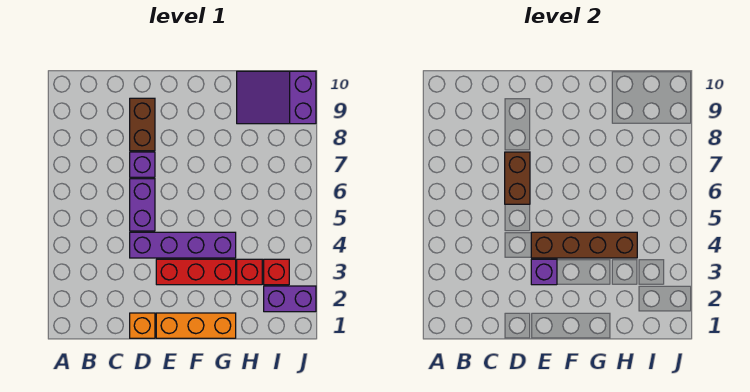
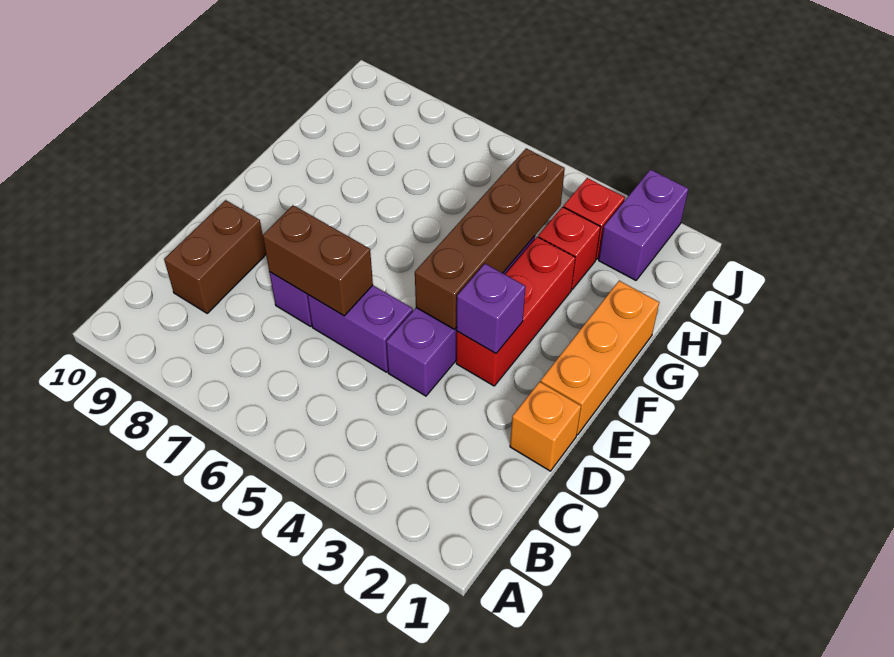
brown brick D8:D9 level 1 -> brown brick C9:D9 level 1
purple slope H9:J10 level 1 top J -> none

